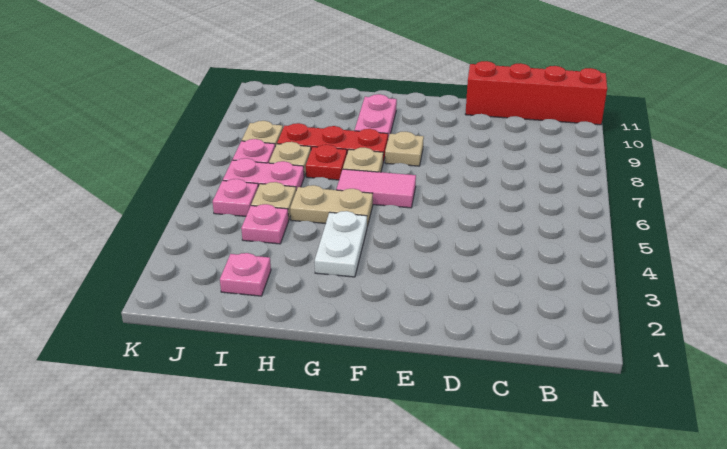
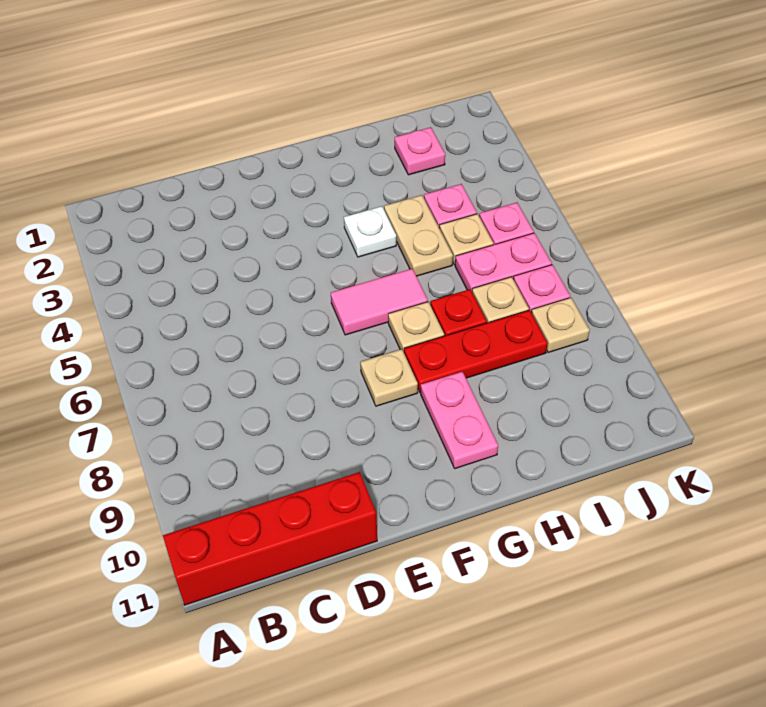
white plate G3:G4 level 1 -> white plate G4 level 1
tan plate G5:H5 level 1 -> tan plate H4:H5 level 1

